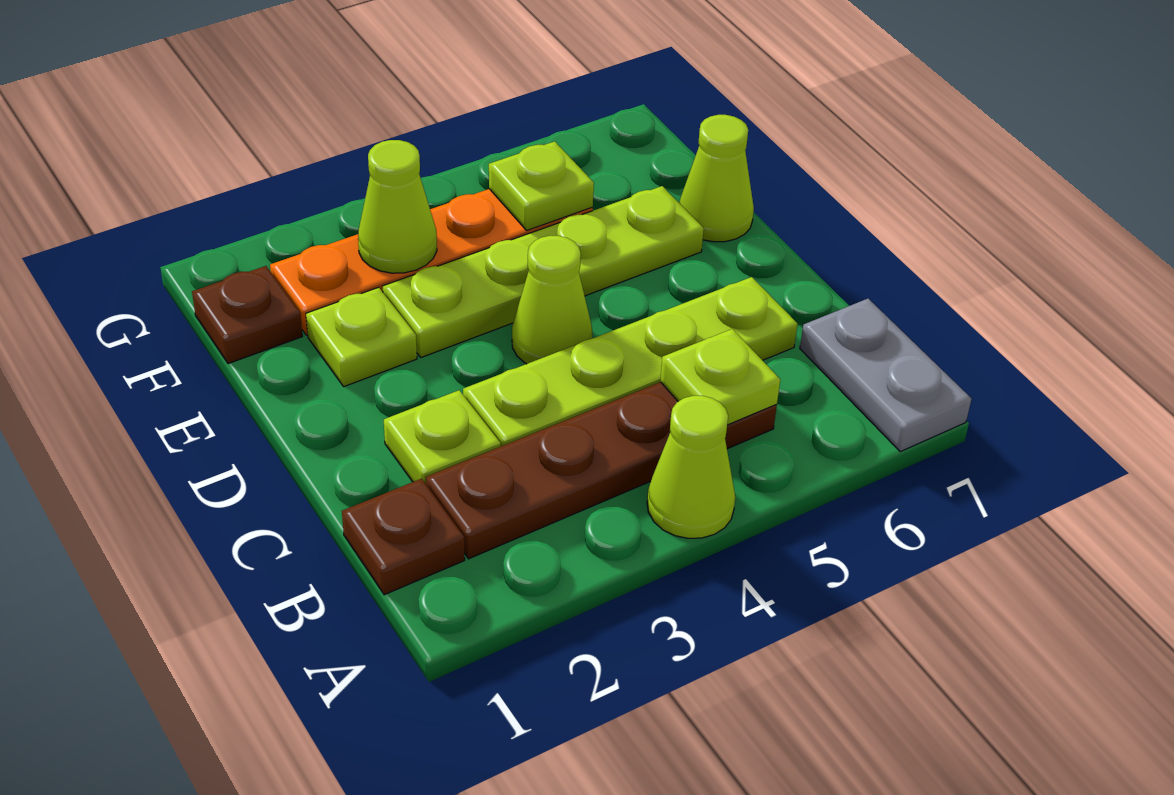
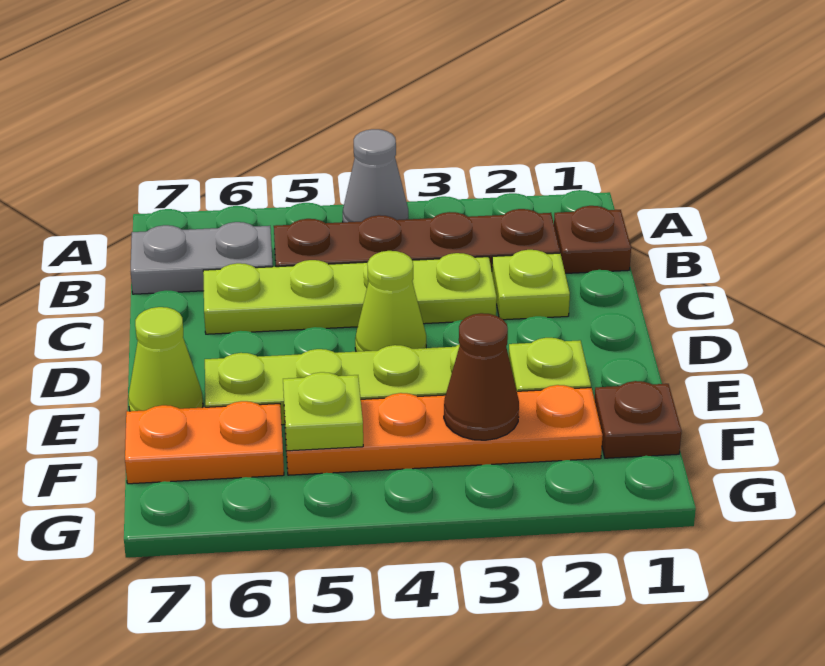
lime cone A4 level 1 -> grey cone A4 level 1
grey plate A7:B7 level 1 -> grey plate B6:B7 level 1
lime plate B5 level 2 -> none
lime cone F3 level 2 -> brown cone F3 level 2
none -> orange plate F6:F7 level 1

